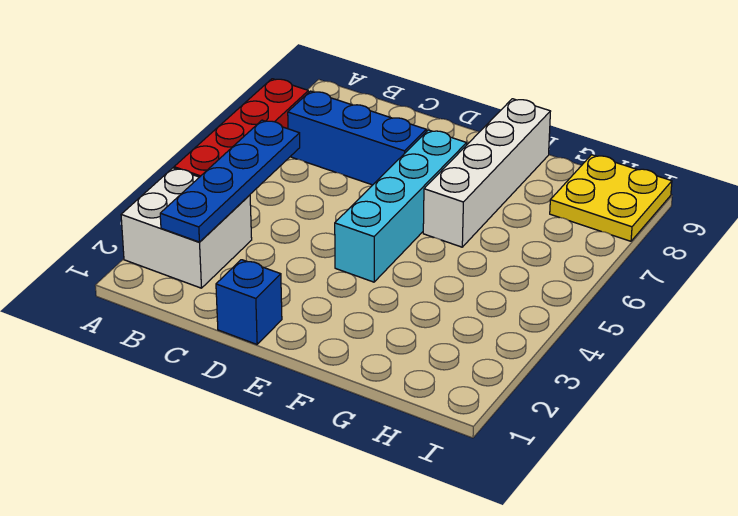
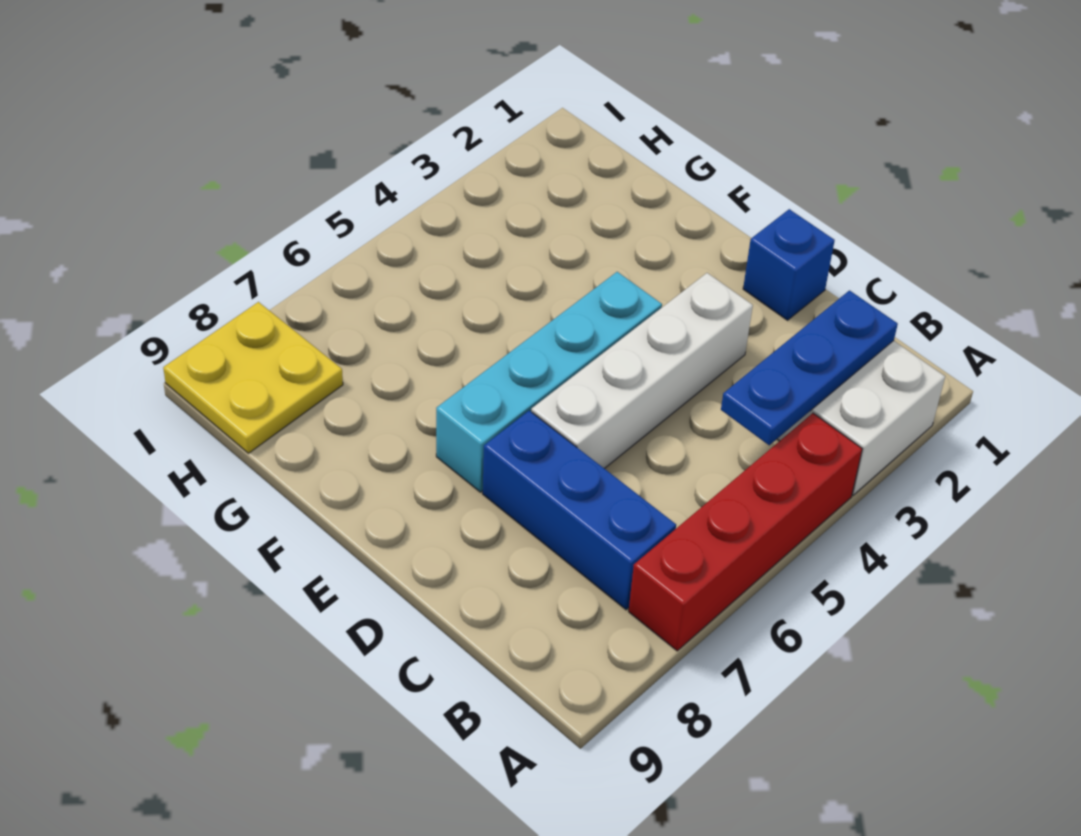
blue plate B2:B5 level 2 -> blue plate B2:B4 level 2
white brick F6:F9 level 1 -> white brick D3:D6 level 1

